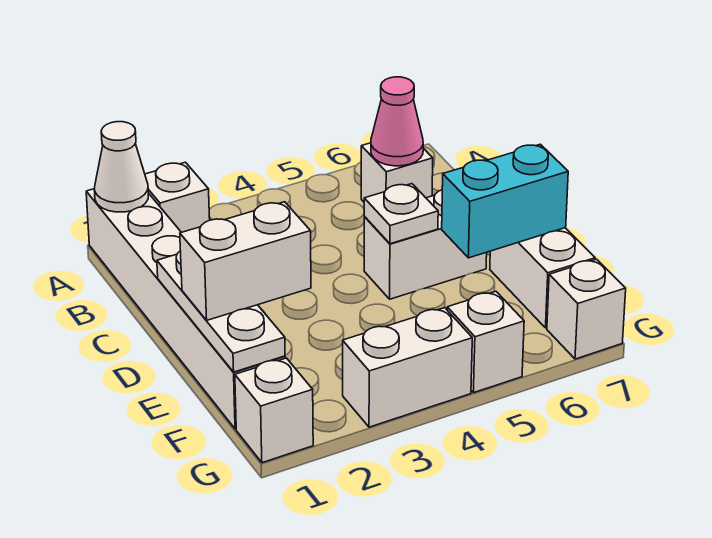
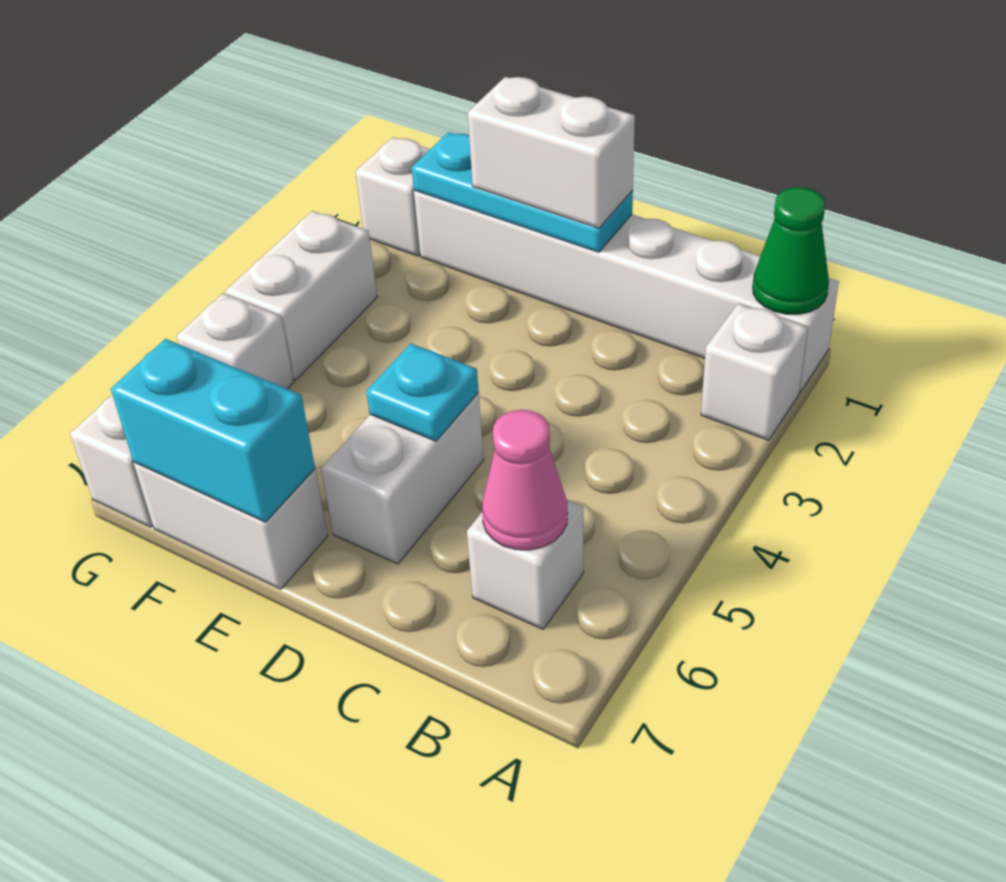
white cone A1 level 2 -> green cone A1 level 2
white plate D1:F1 level 2 -> cyan plate D1:F1 level 2
white plate D5 level 2 -> cyan plate D5 level 2
white brick E1:E2 level 3 -> white brick D1:E1 level 3
cyan brick E6:E7 level 2 -> cyan brick E7:F7 level 2

